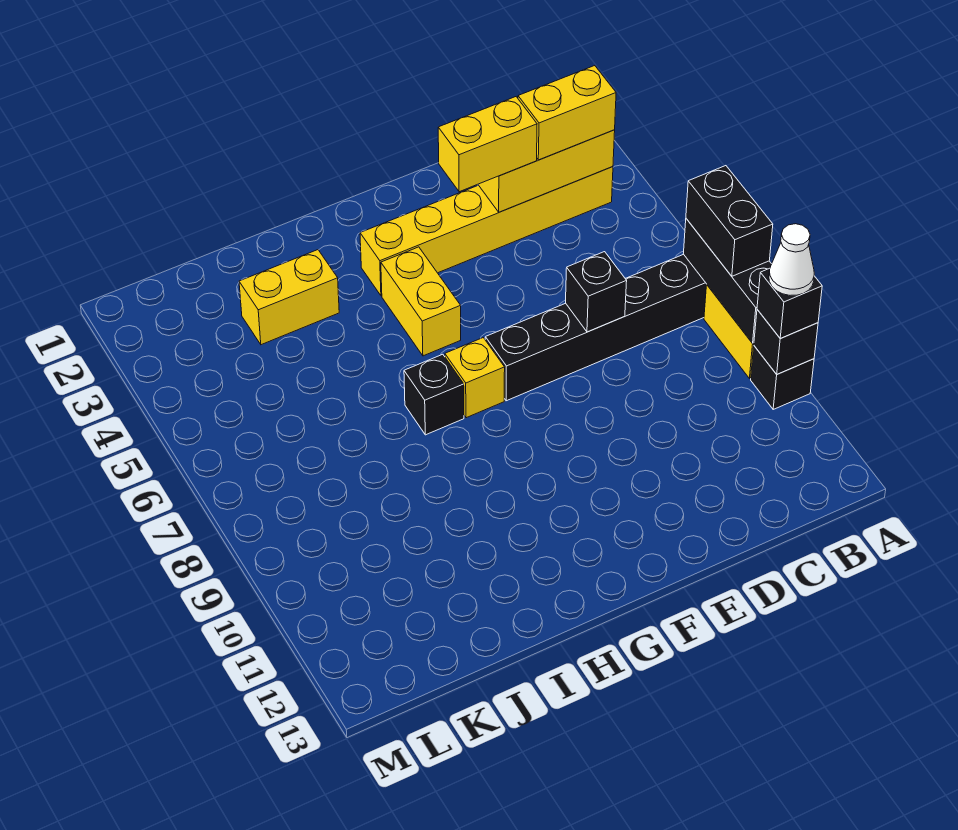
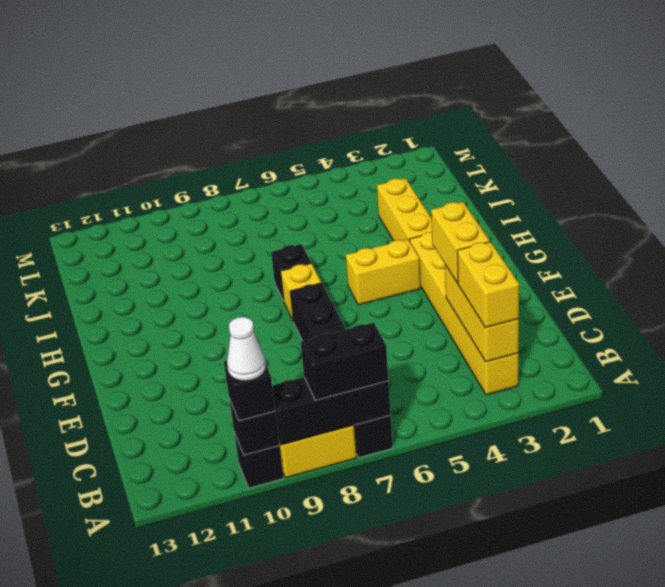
black brick D7 level 2 -> none
yellow brick I3:J3 level 1 -> yellow brick H3:J3 level 1

